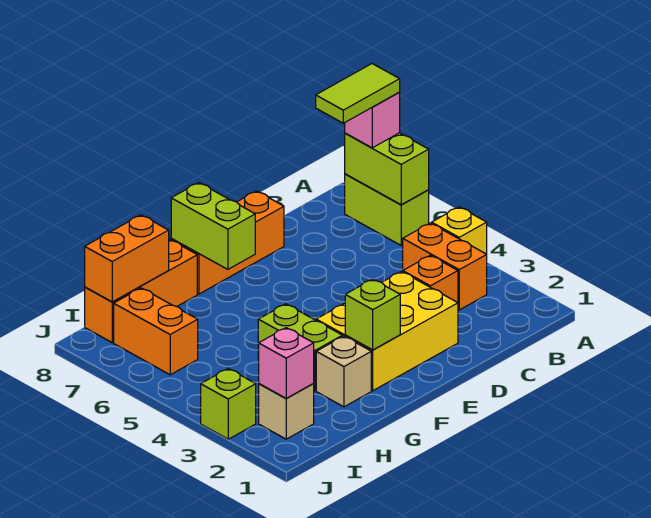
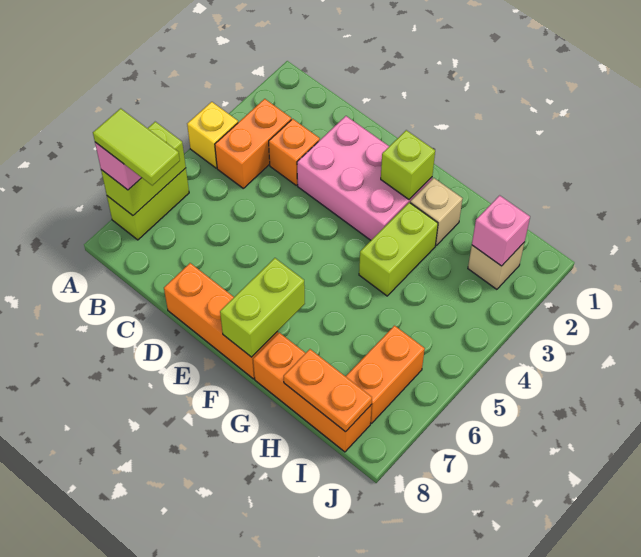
yellow brick D2:F3 level 1 -> pink brick D2:F3 level 1
orange brick H8:I8 level 2 -> orange plate H8:I8 level 2
lime brick J3 level 1 -> none

